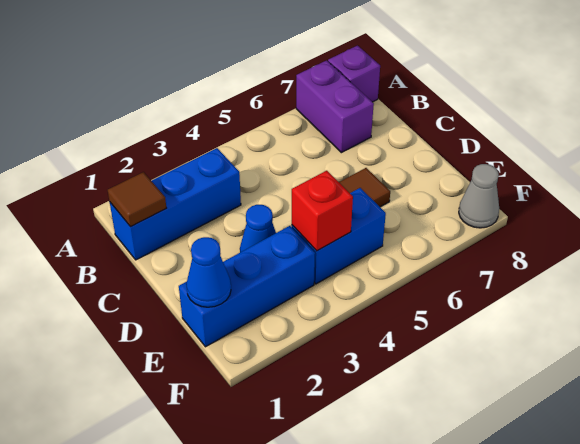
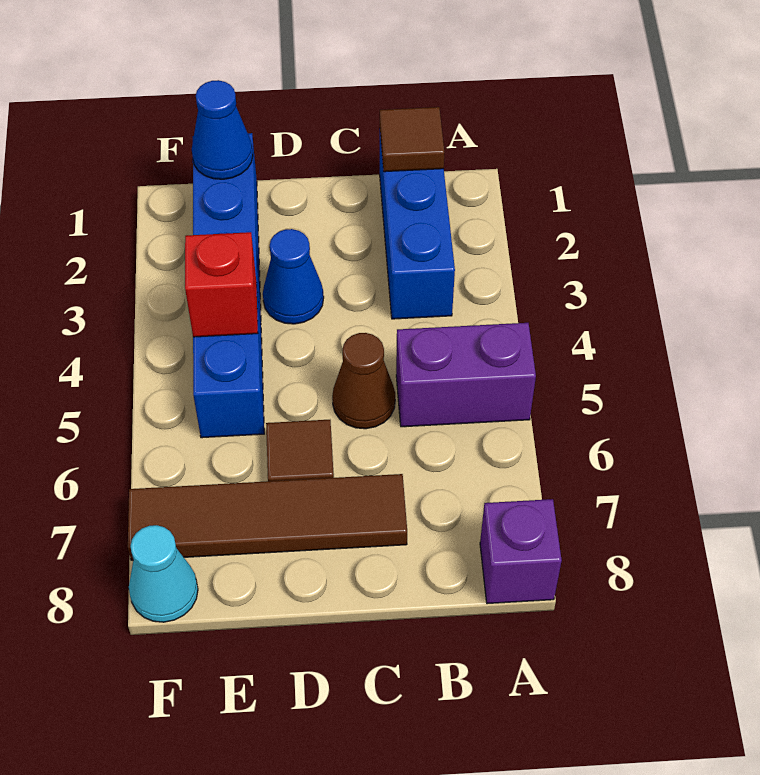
purple brick A7:B7 level 1 -> purple brick A5:B5 level 1
none -> brown cone C5 level 1
none -> brown tile C7:F7 level 1
grey cone F8 level 1 -> cyan cone F8 level 1

